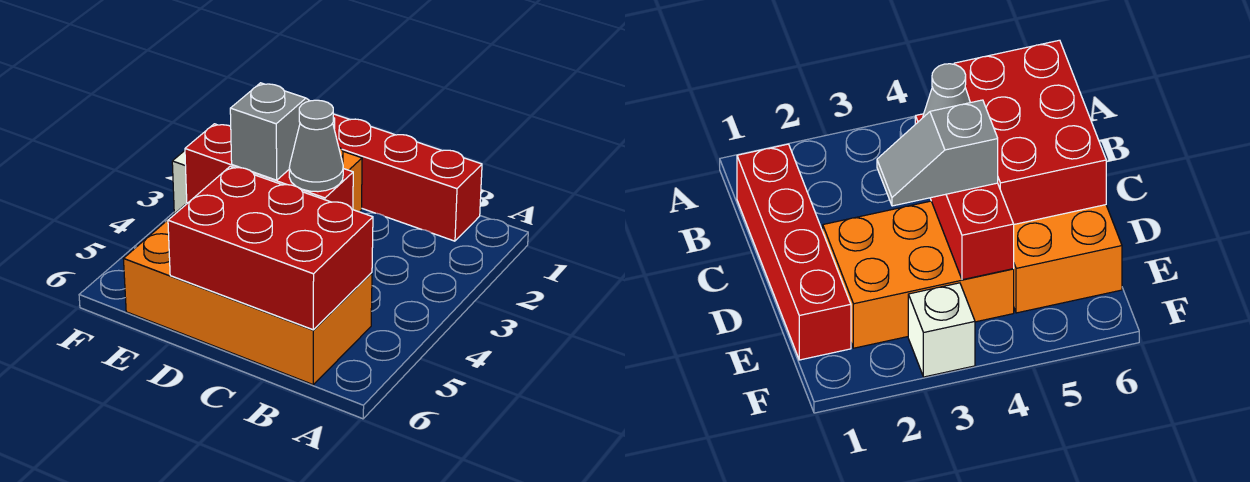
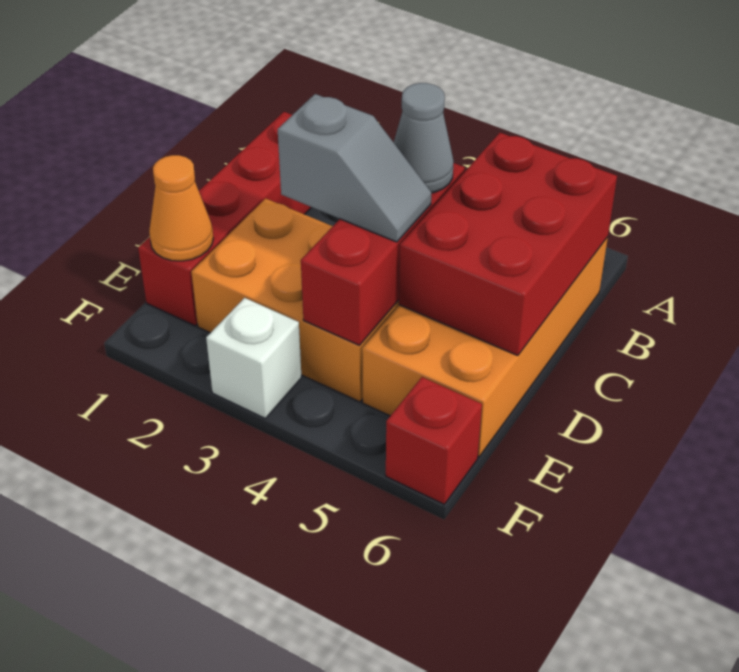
grey slope D3:D4 level 3 top 4 -> grey slope D3:D4 level 3 top 3
none -> orange cone E1 level 2
none -> red brick F6 level 1

